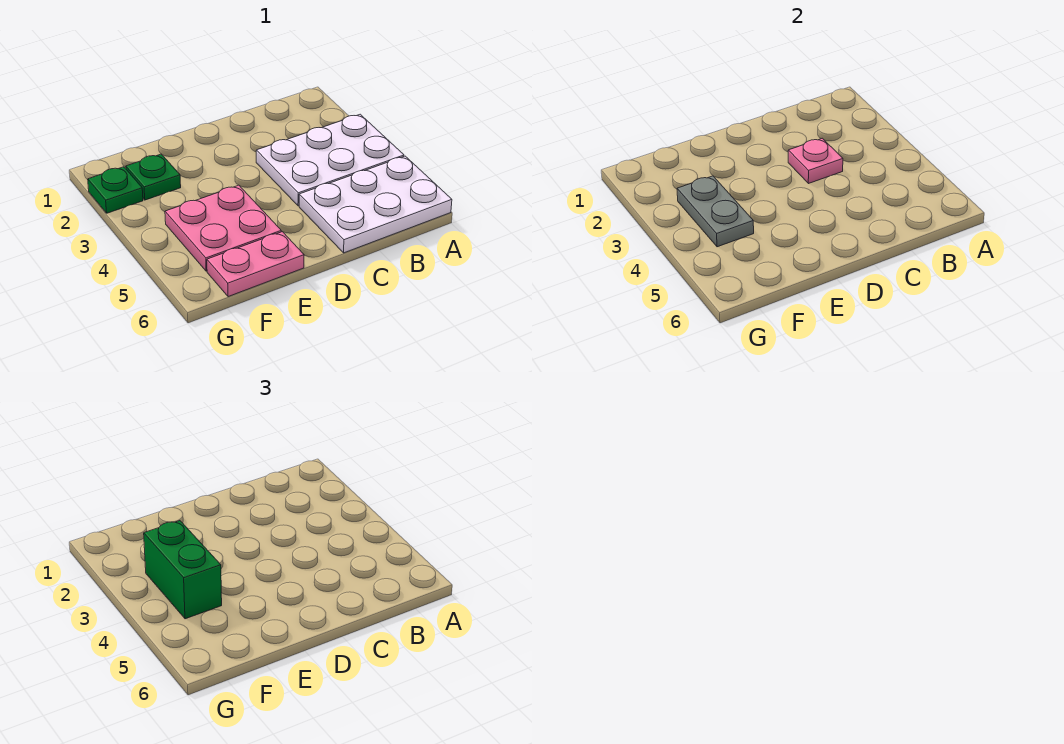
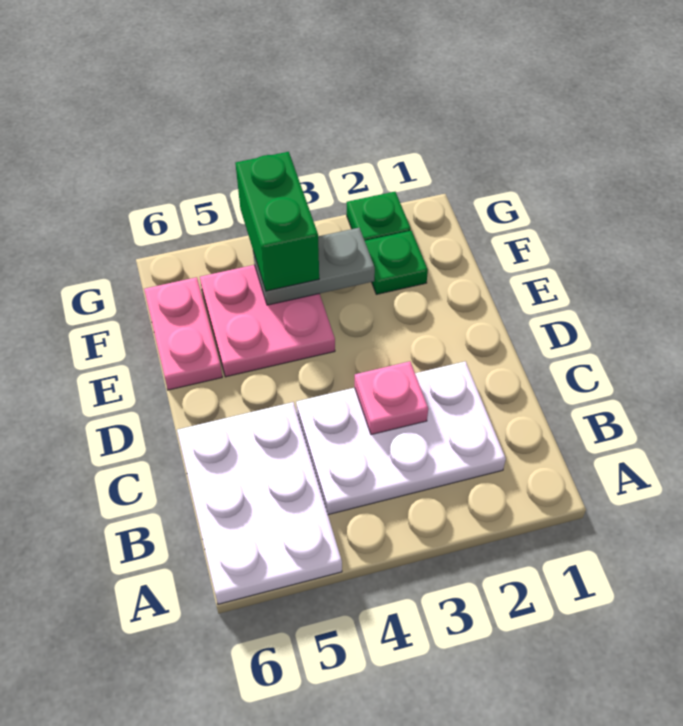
white plate A3:C4 level 1 -> white plate B2:C4 level 1
green brick F3:F4 level 3 -> green brick F4:G4 level 3

